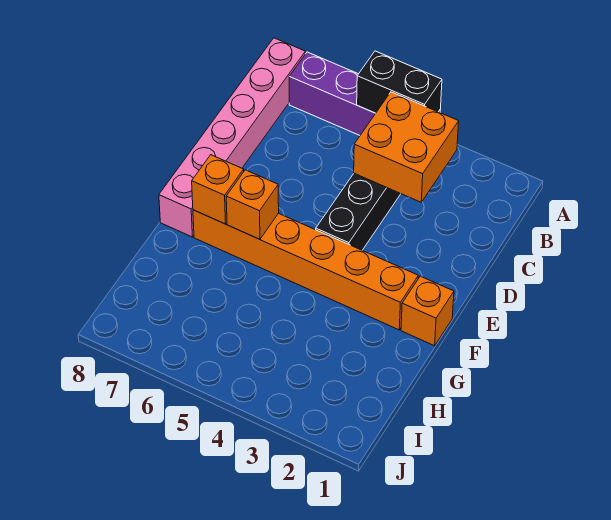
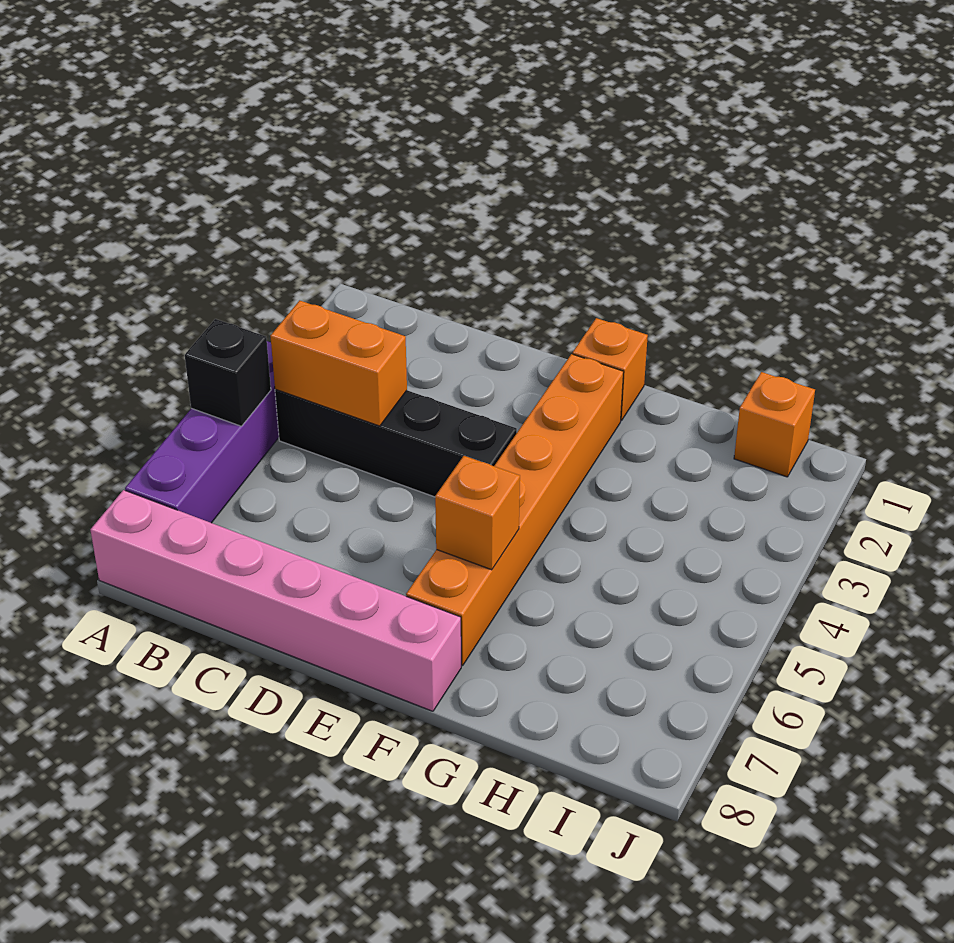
black brick A4:A5 level 2 -> black brick A5 level 2
orange brick B3:C4 level 2 -> orange brick B4:C4 level 2
orange brick F7 level 2 -> orange brick I1 level 1

